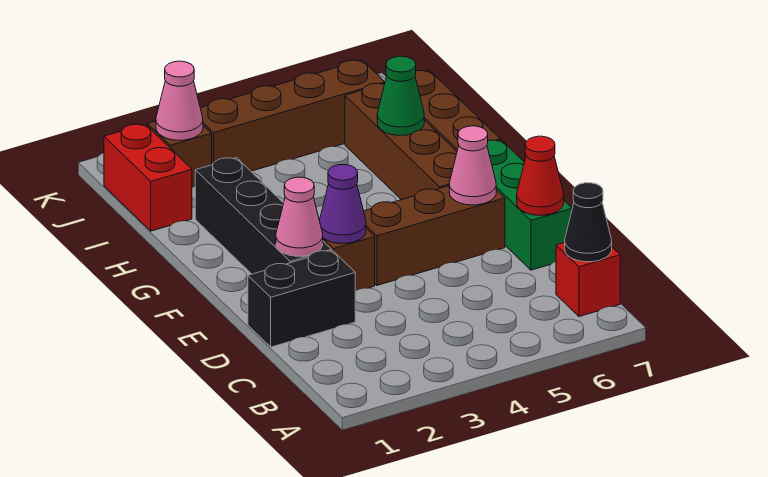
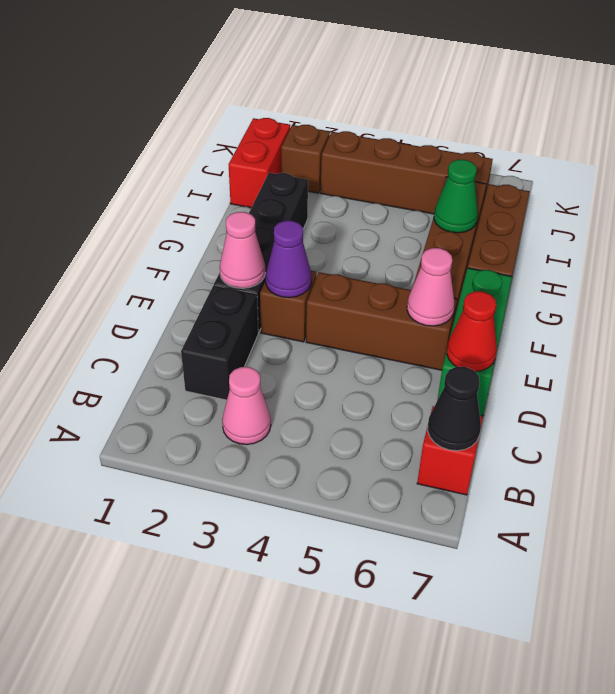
black brick D1:D2 level 1 -> black brick C2:D2 level 1
pink cone J2 level 2 -> pink cone B3 level 1

